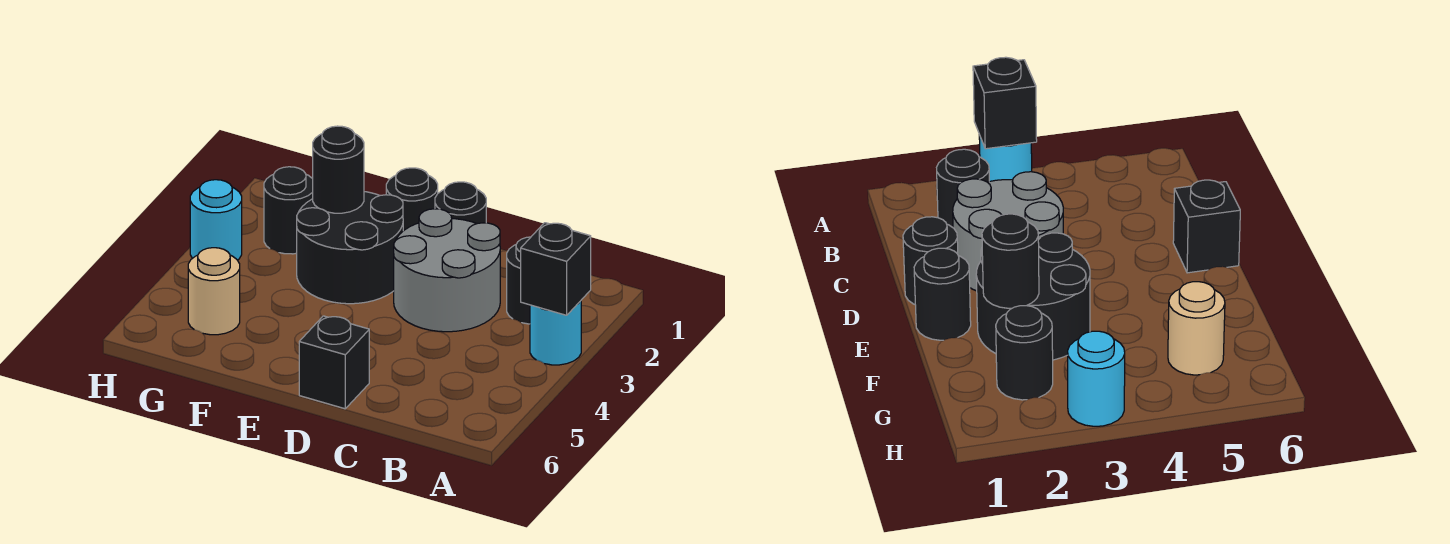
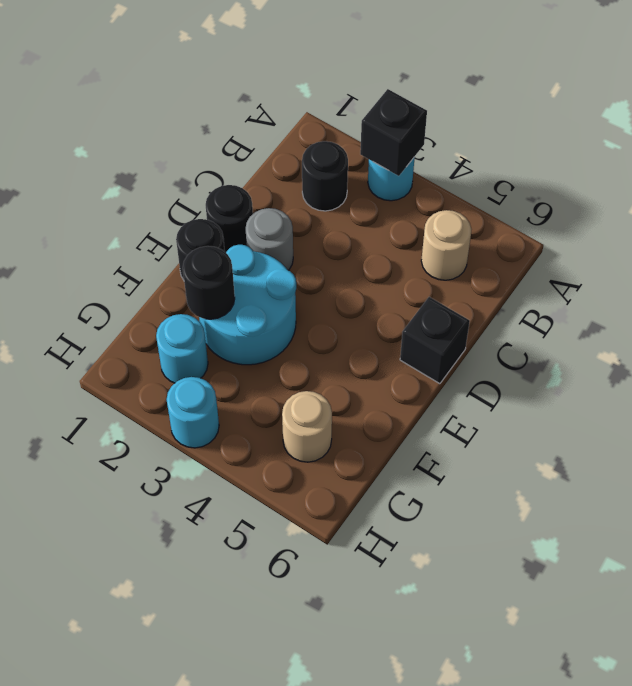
none -> tan round brick B5 level 1
grey round brick C2:D3 level 1 -> grey round brick D2 level 1
black round brick E2:F3 level 1 -> cyan round brick E2:F3 level 1
black round brick G2 level 1 -> cyan round brick G2 level 1

